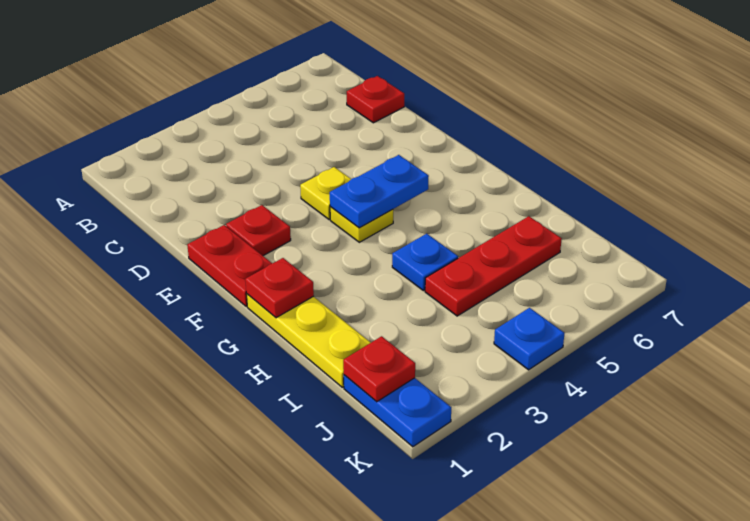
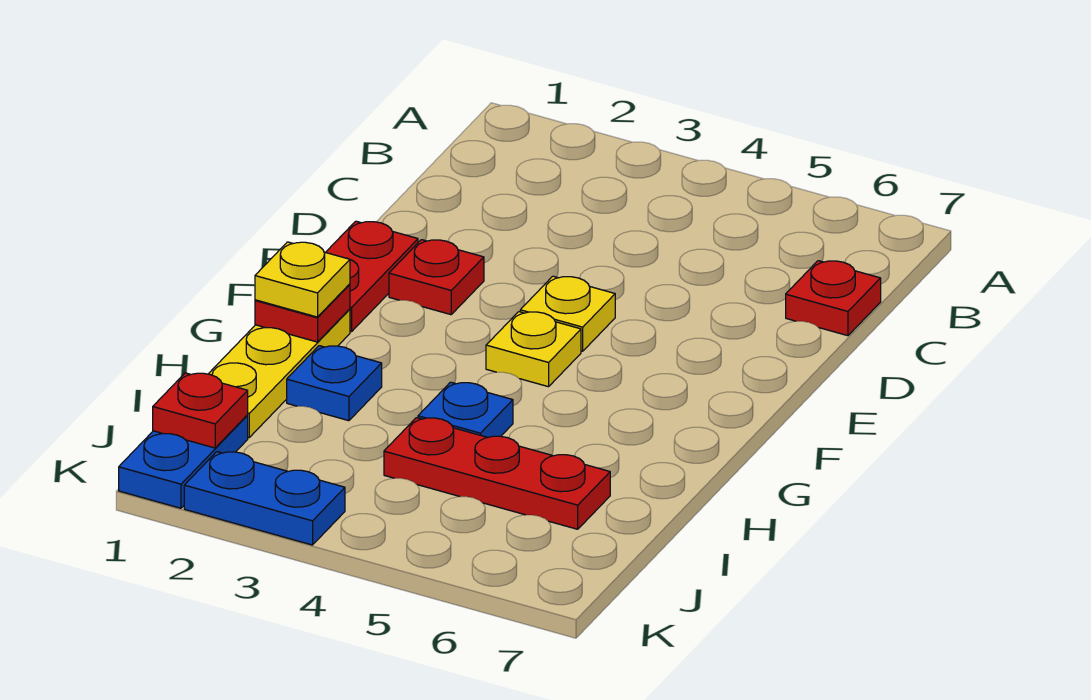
blue plate F4:F5 level 2 -> blue plate K2:K3 level 1
none -> yellow plate G1 level 3
blue plate K4 level 1 -> blue plate H2 level 1

